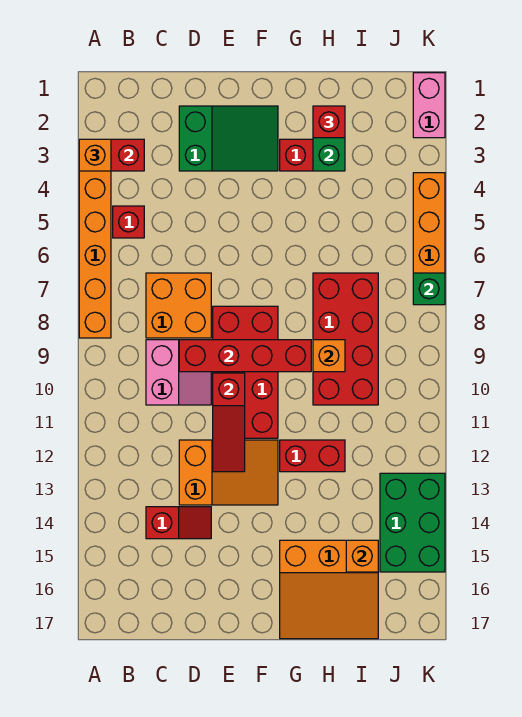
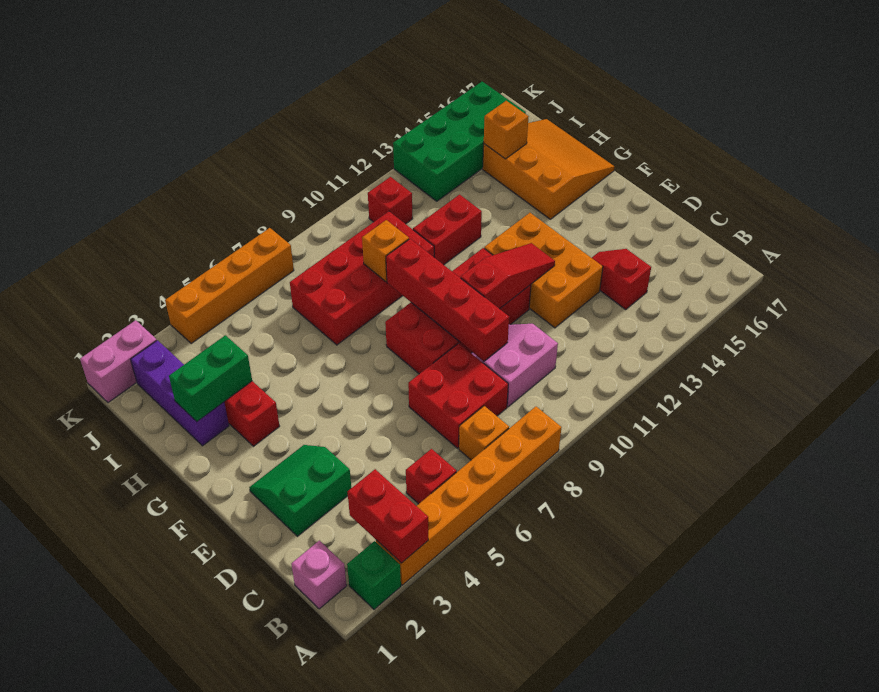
orange brick A3 level 3 -> orange brick B7 level 1
none -> pink brick B1 level 1
orange brick C7:D8 level 1 -> red brick C7:D8 level 1
green slope D2:F3 level 1 top D -> green slope D2:E3 level 1 top D
orange slope D12:F13 level 1 top D -> orange brick D12:F13 level 1
red brick G12:H12 level 1 -> red brick H11:H12 level 1
none -> purple brick H2:J2 level 1
red brick H2 level 3 -> red brick J11 level 1
green brick J13:K15 level 1 -> green brick J13:K16 level 1
green brick K7 level 2 -> green brick A2 level 1

